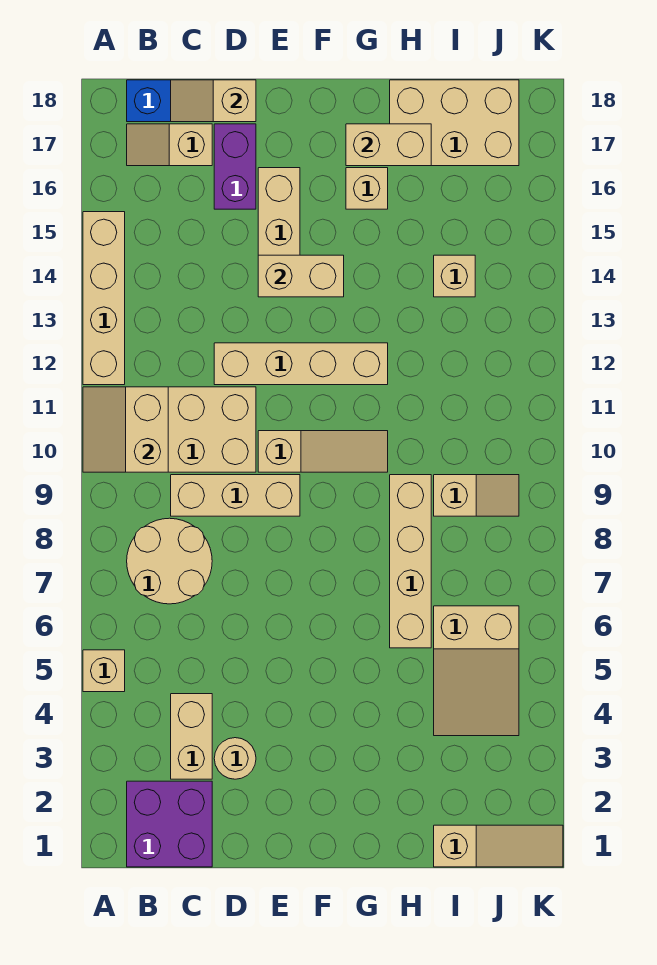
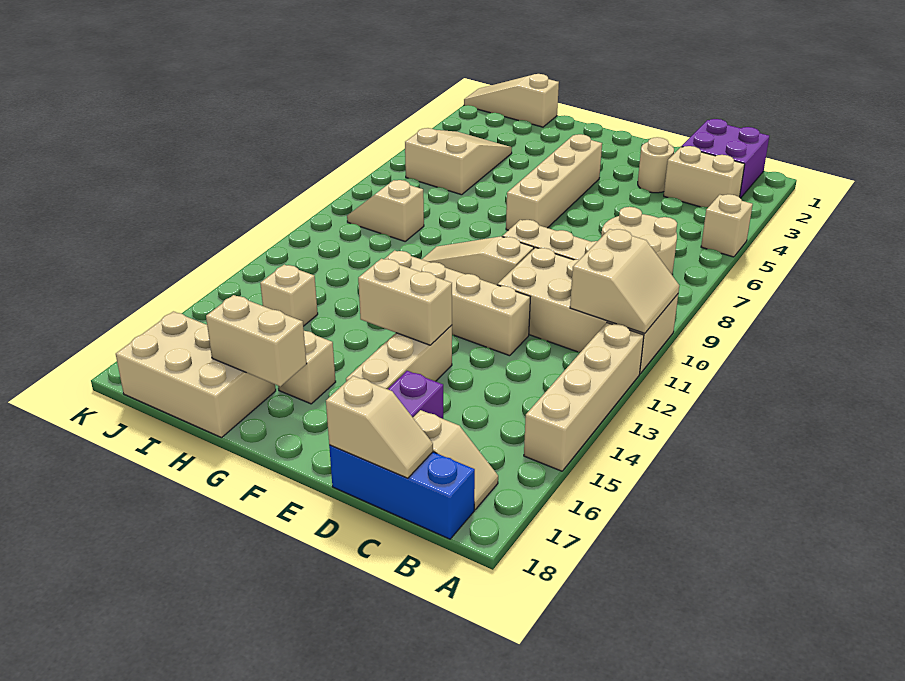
tan brick C3:C4 level 1 -> tan brick B3:C3 level 1
tan brick H6:H9 level 1 -> tan brick F4:F7 level 1

